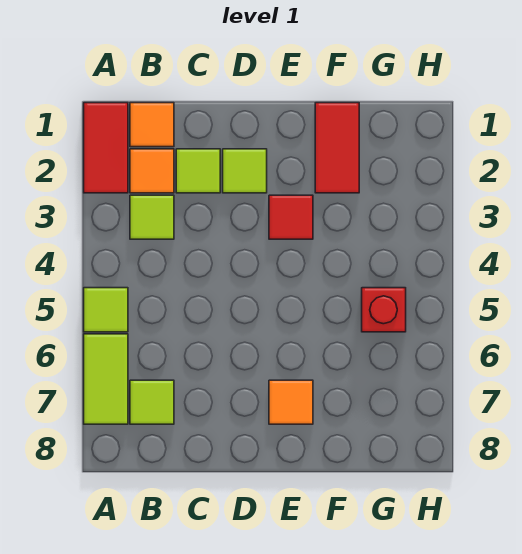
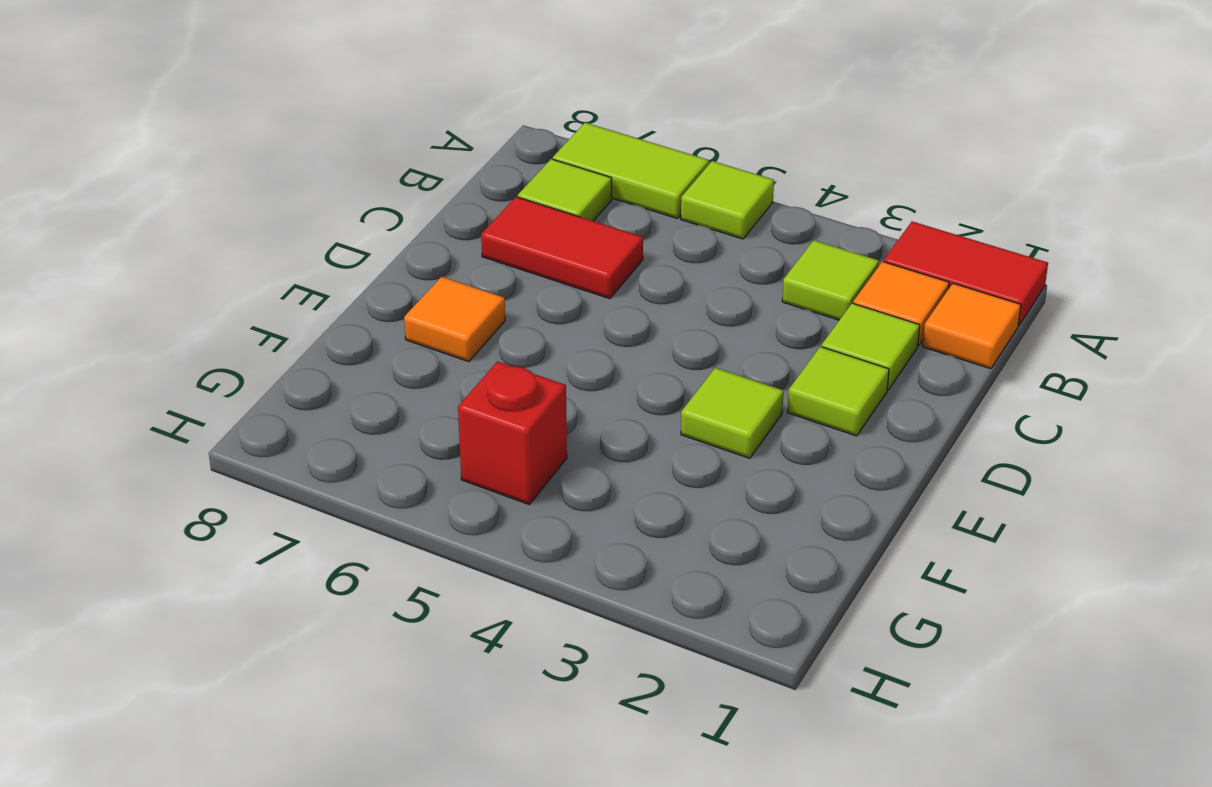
red tile E3 level 1 -> lime tile E3 level 1
red tile F1:F2 level 1 -> red tile C6:C7 level 1

